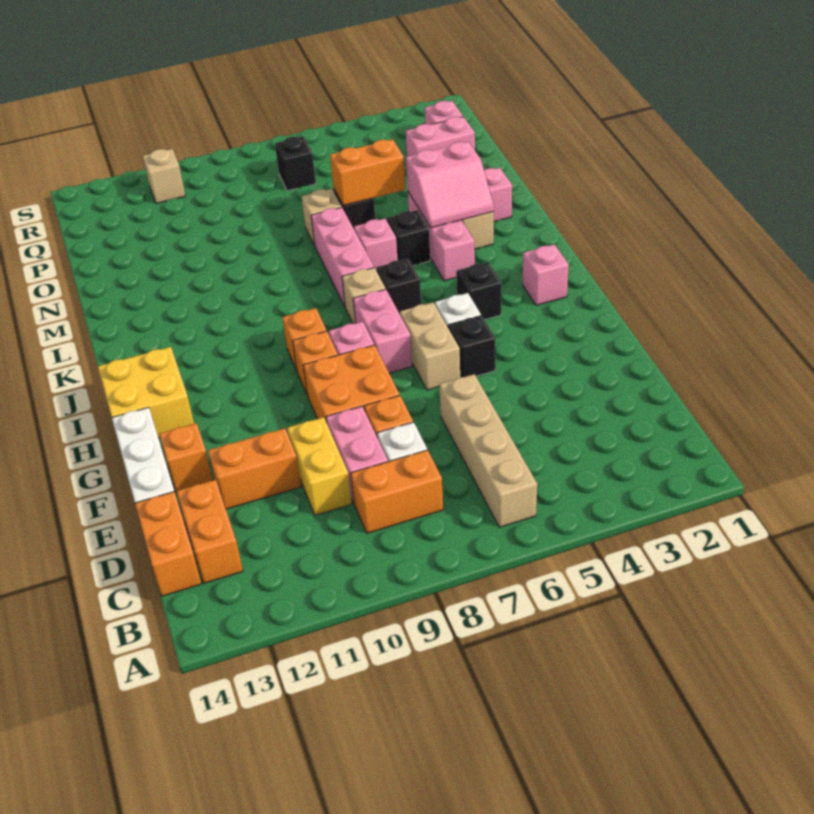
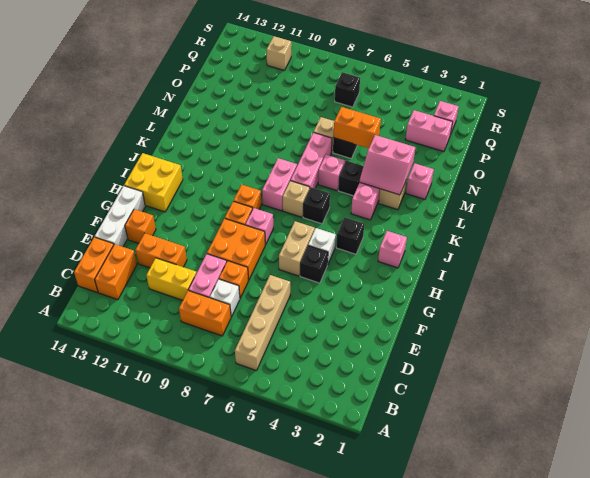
yellow brick D10:E10 level 1 -> yellow brick D10:D11 level 1
pink brick H7:I7 level 1 -> pink brick J8:K8 level 1

